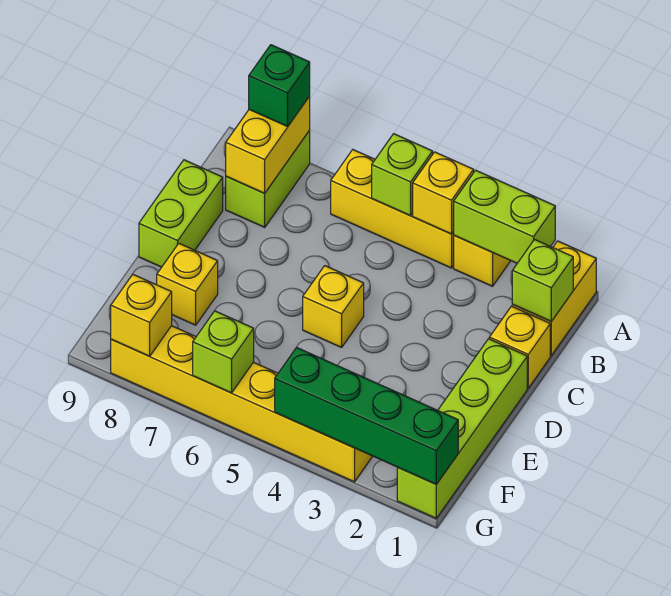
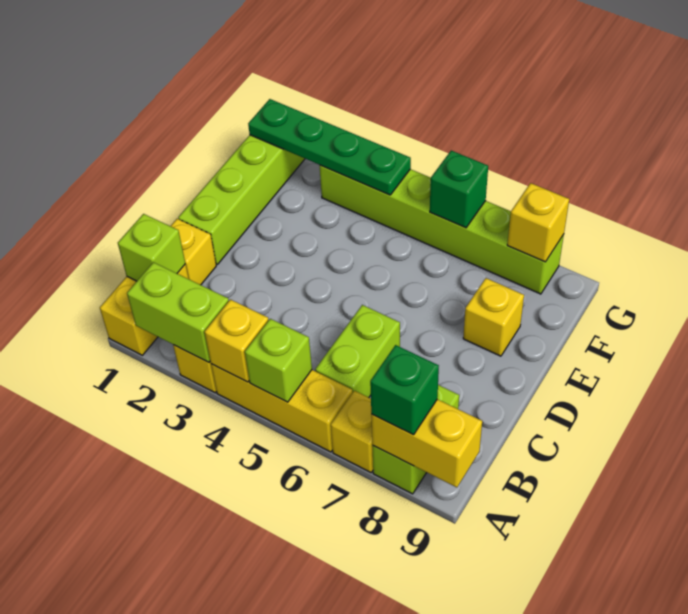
yellow brick A8:B8 level 2 -> yellow brick A8:A9 level 2
lime brick C9:D9 level 1 -> lime brick B6:C6 level 1
yellow brick D5 level 1 -> yellow brick A7 level 1
green brick G1:G4 level 2 -> green plate G1:G4 level 2
yellow brick G3:G8 level 1 -> lime brick G3:G8 level 1
lime brick G6 level 2 -> green brick G6 level 2

